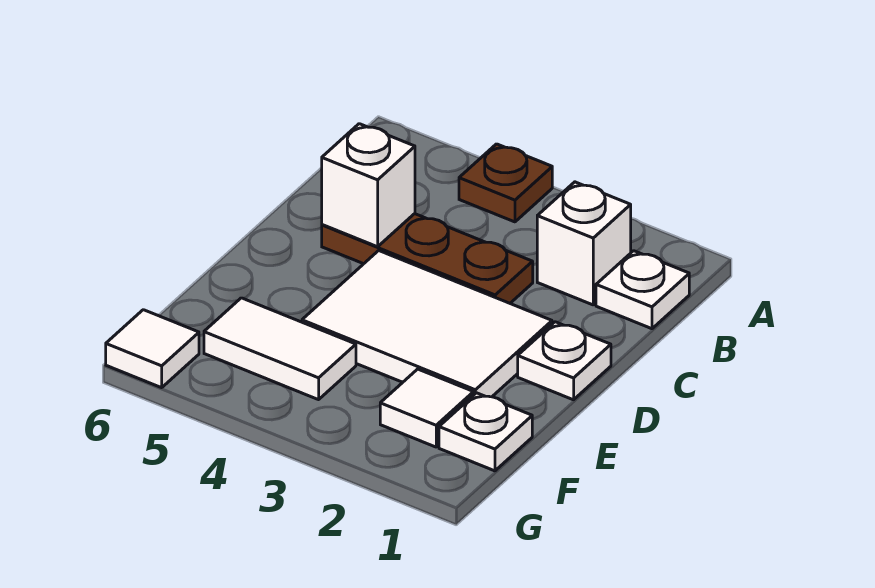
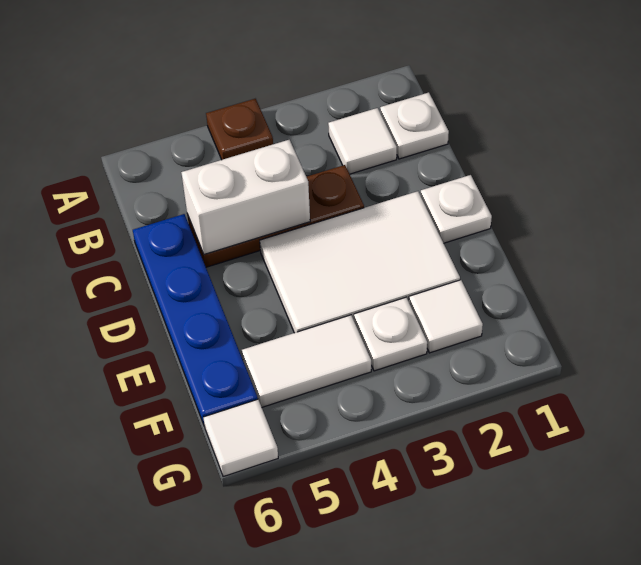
white brick B2 level 1 -> white tile B2 level 1
white brick C5 level 2 -> white brick C4:C5 level 2
none -> blue plate C6:F6 level 1
white plate F1 level 1 -> white plate F3 level 1

